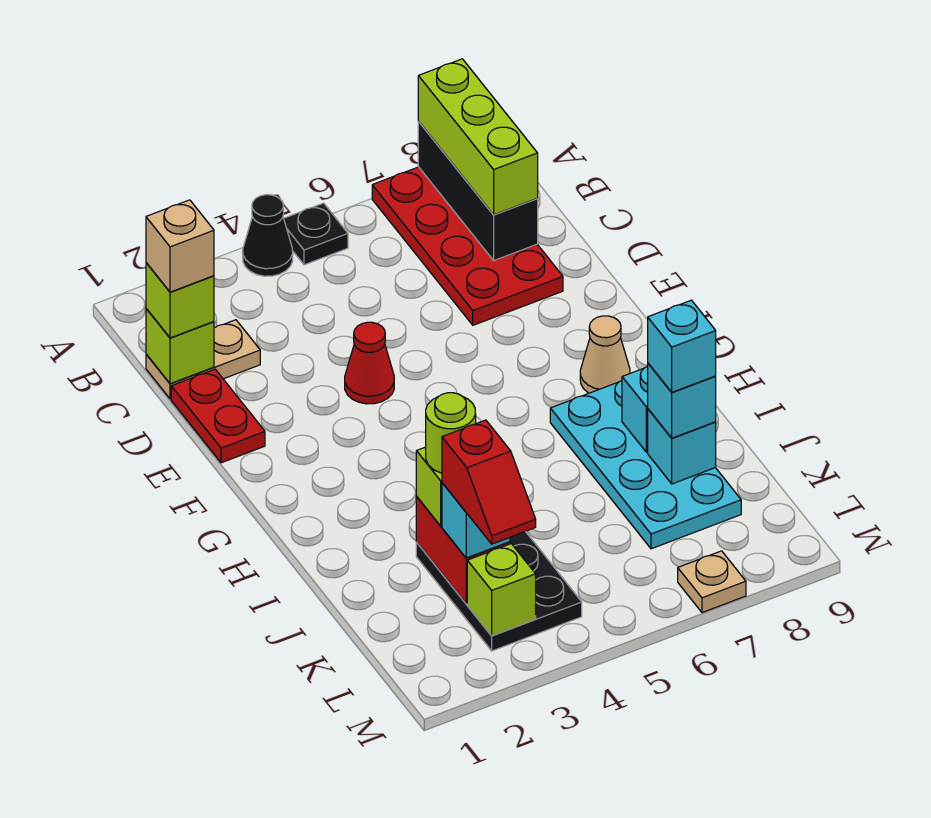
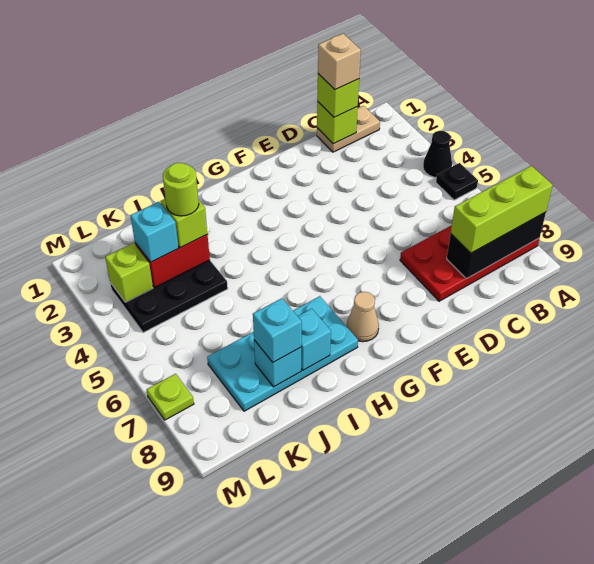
tan plate C1:C2 level 1 -> tan plate B1:C1 level 1
red plate D1:E1 level 1 -> none
red cone E4 level 1 -> none
cyan brick J8 level 4 -> none
red slope K3:L3 level 4 top K -> none
tan plate M7 level 1 -> lime plate M7 level 1

